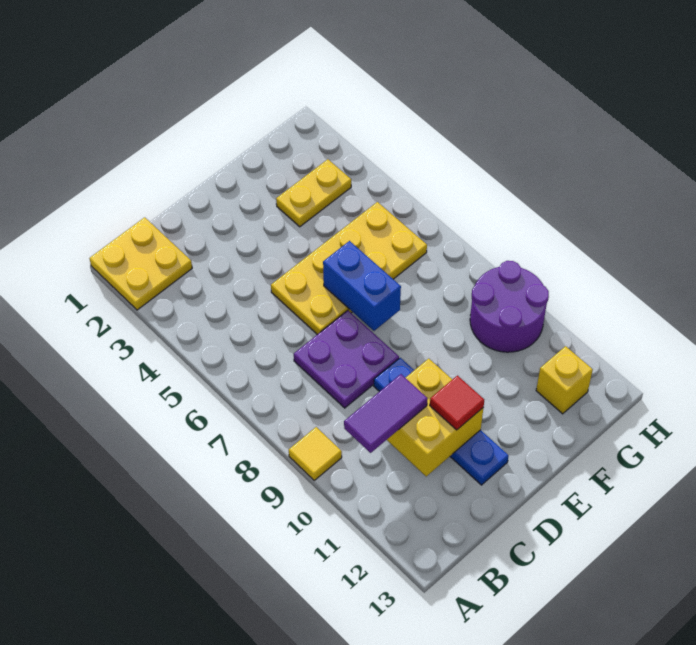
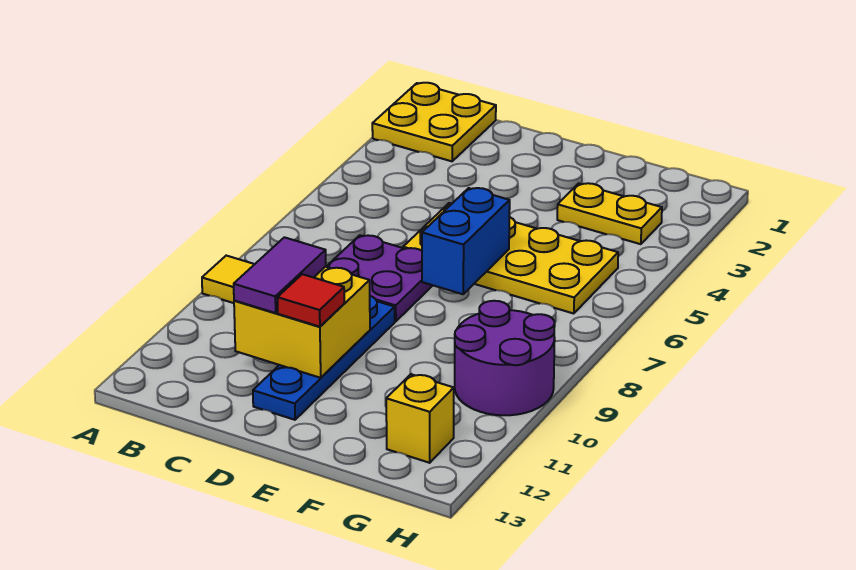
purple tile B10:C10 level 3 -> purple tile C10:C11 level 3

